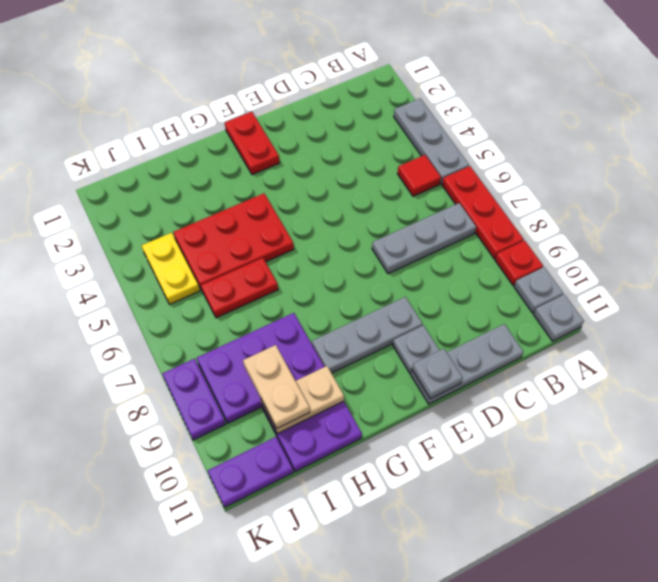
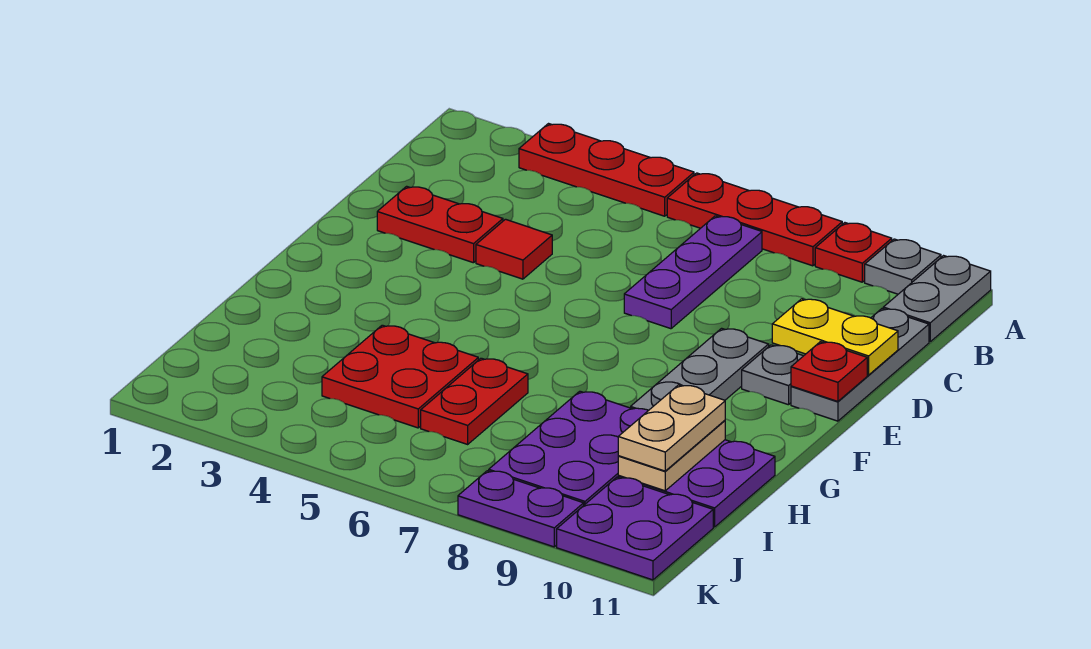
grey plate A3:A5 level 1 -> red plate A3:A5 level 1
grey plate A11 level 1 -> grey plate A11:B11 level 1
red tile B5 level 1 -> red tile D4 level 1
grey plate B7:D7 level 1 -> purple plate B7:D7 level 1
grey plate E11 level 2 -> red plate E11 level 2
red plate F1:F2 level 1 -> red plate D2:D3 level 1
red plate G4:I5 level 1 -> red plate H4:I5 level 1
tan plate I9:I10 level 3 -> tan plate H10:I10 level 3
yellow plate J4:J5 level 1 -> yellow plate D10:D11 level 2
purple plate J11:K11 level 1 -> purple plate J10:K11 level 1

